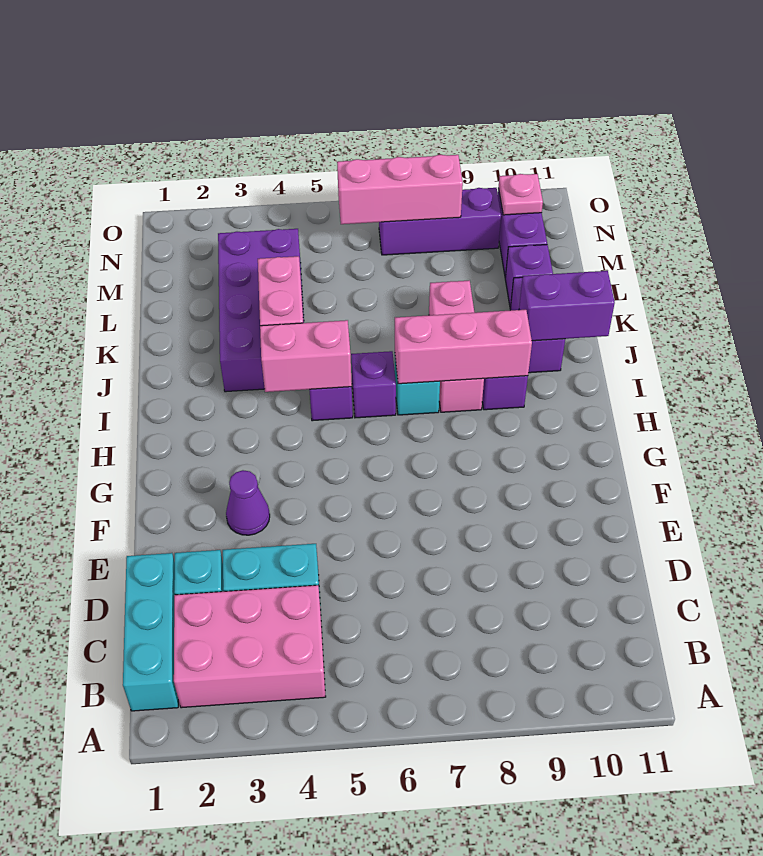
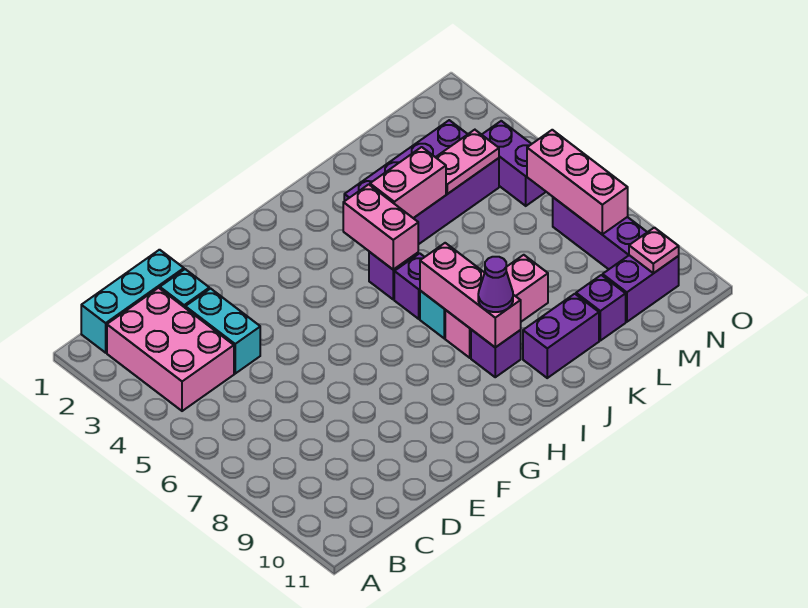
purple cone F3 level 1 -> purple cone I9 level 3
purple brick J10:J11 level 2 -> purple brick N4:N5 level 1
none -> pink plate L4:M4 level 2

